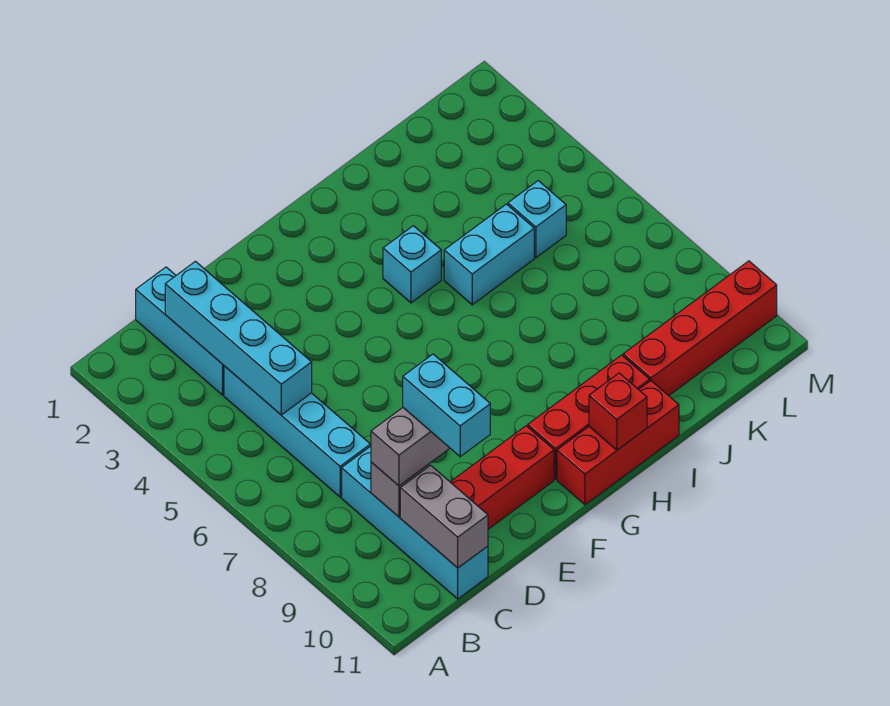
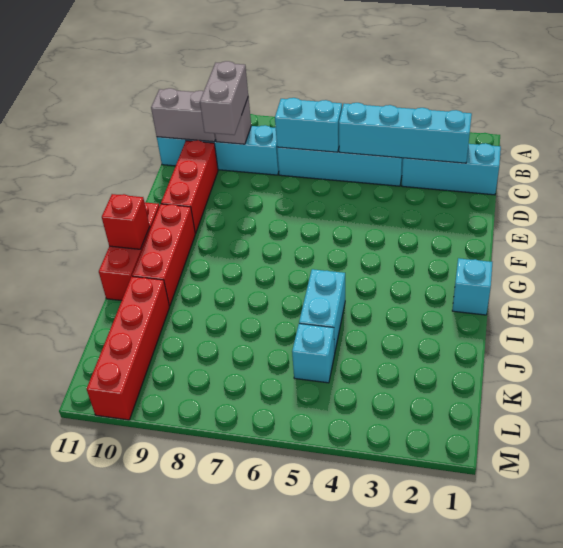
cyan brick D9:D10 level 4 -> cyan brick C6:C7 level 2
cyan brick H4 level 1 -> cyan brick H1 level 1

